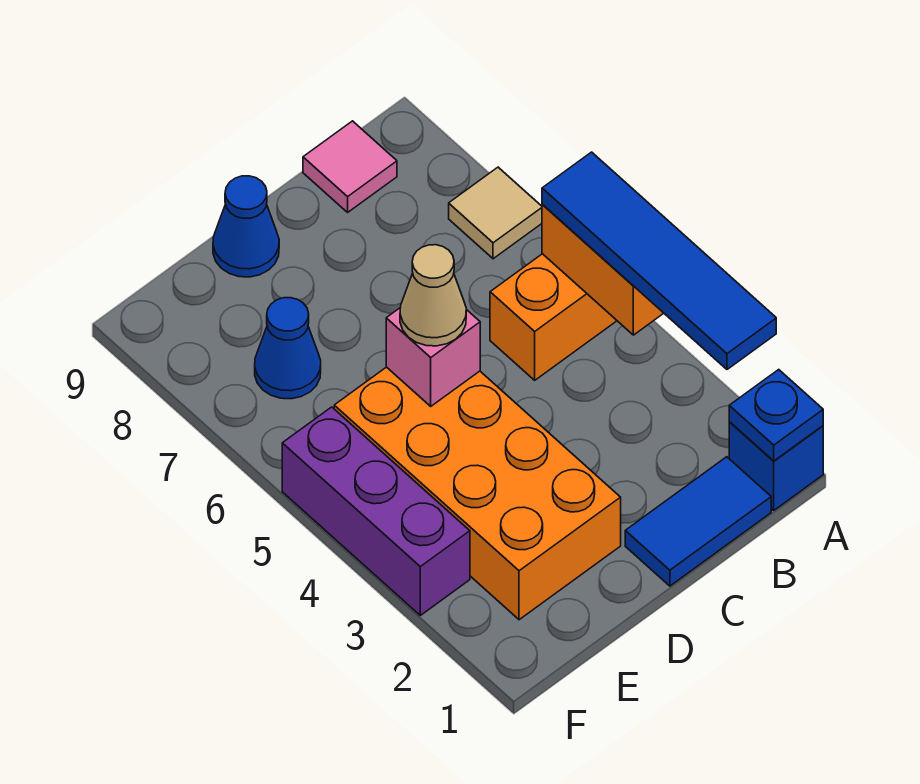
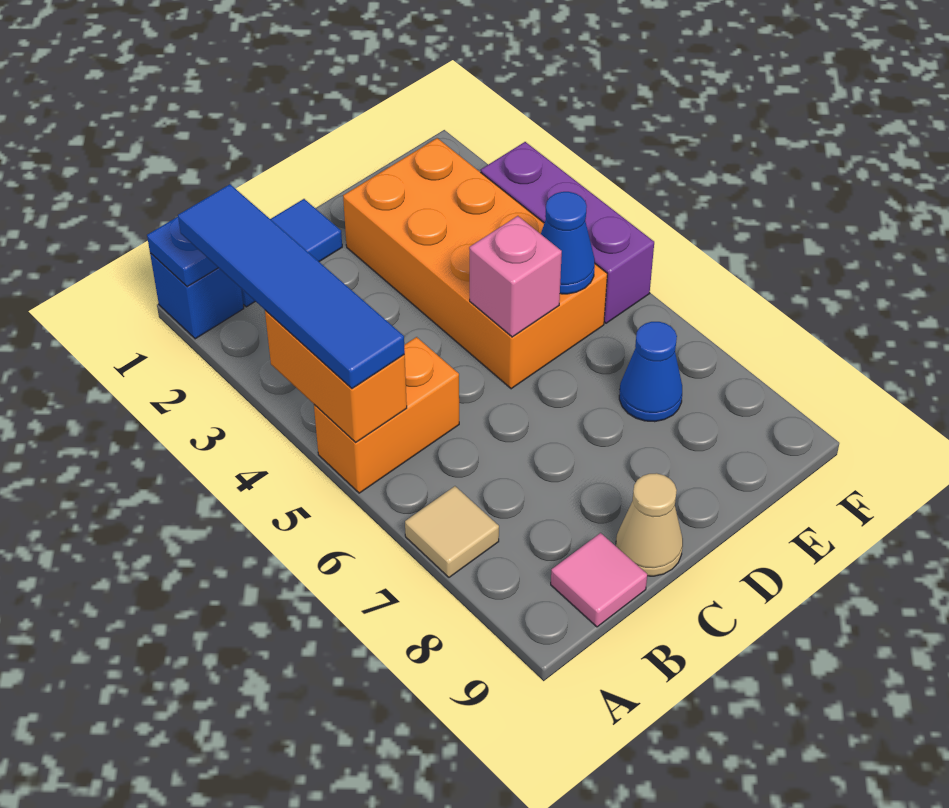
tan cone D5 level 3 -> tan cone C9 level 1
blue cone D9 level 1 -> blue cone E5 level 2

